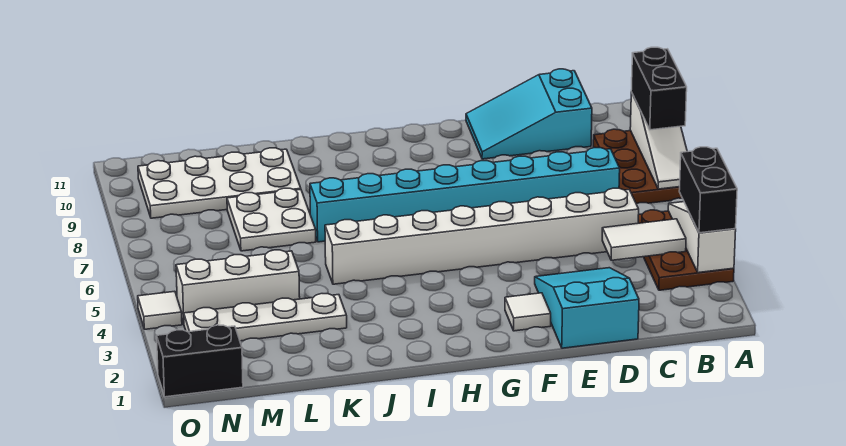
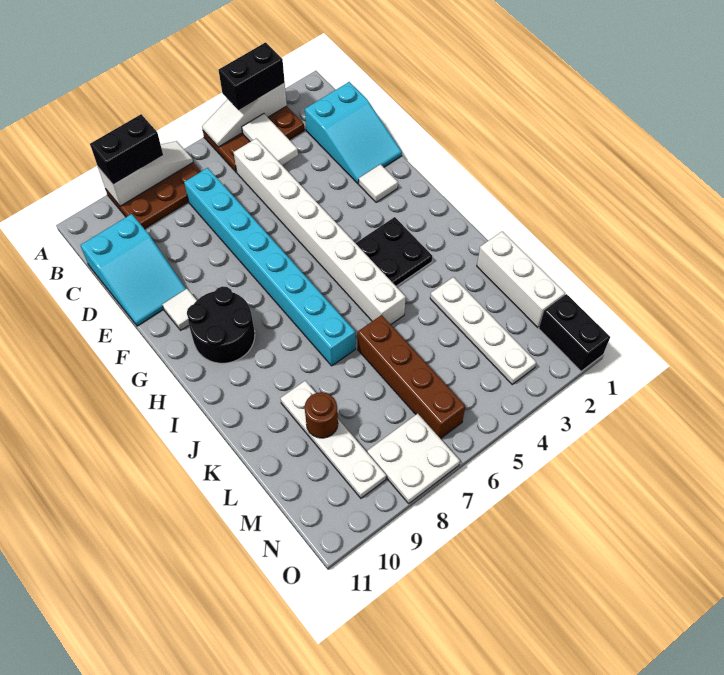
cyan slope D1:E3 level 1 top 1 -> cyan slope C1:E2 level 1 top C
none -> black round brick G9:H10 level 1
none -> black plate H3:I4 level 1
none -> brown brick K6:N6 level 1
white plate K7:L8 level 1 -> white plate N7:O8 level 1
white plate K9:N10 level 1 -> white plate K9:N9 level 1
white brick L4:N4 level 1 -> white brick K1:M1 level 1
none -> brown round brick L9 level 2
white tile O4 level 1 -> white tile F10 level 1

